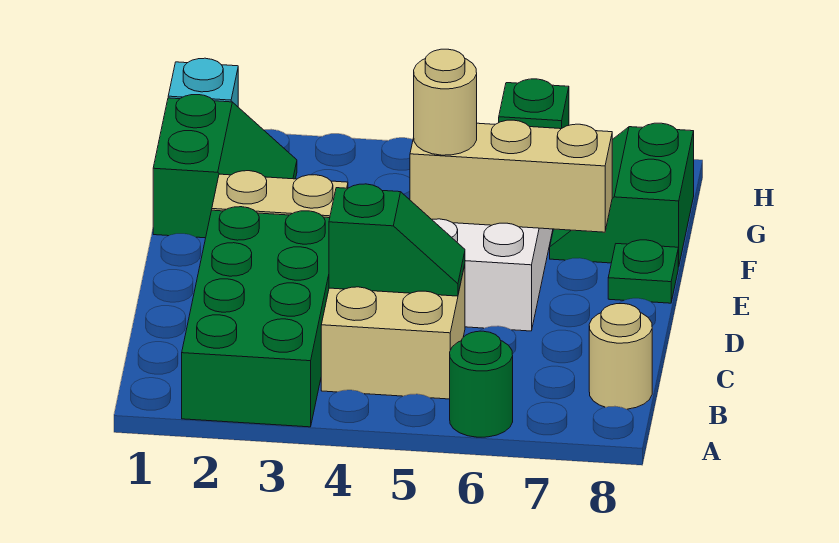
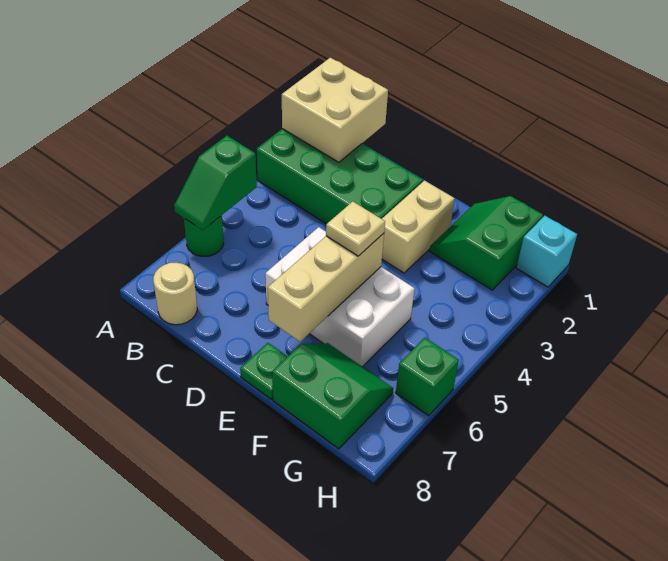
tan brick B4:C5 level 1 -> tan brick A1:B2 level 2
green slope C4:C5 level 2 top 4 -> green slope A5:A6 level 2 top 5
tan round brick E5 level 3 -> tan plate E5 level 3
green slope F1:G2 level 1 top 1 -> green slope F1:G2 level 1 top G

